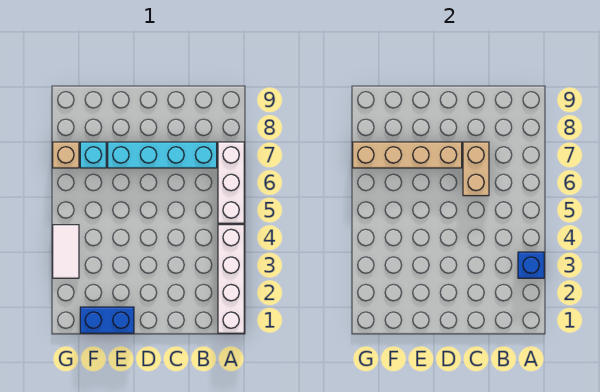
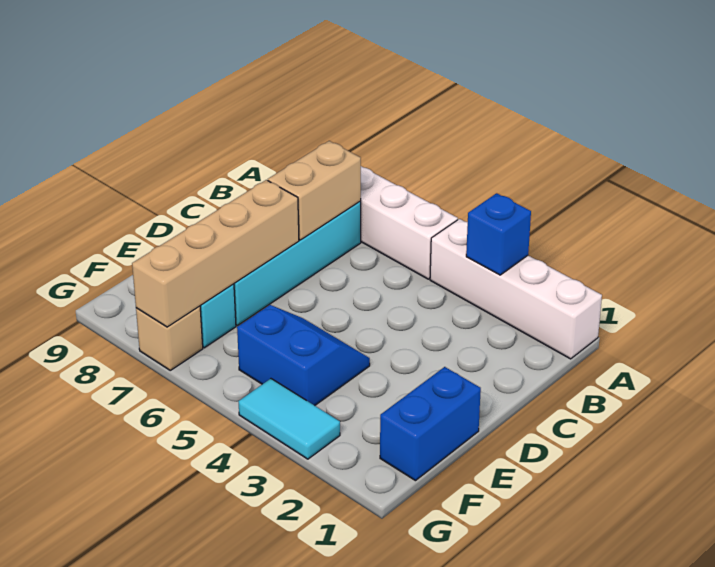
tan brick C6:C7 level 2 -> tan brick B7:C7 level 2
none -> blue slope E4:F5 level 1 top F
white tile G3:G4 level 1 -> cyan tile G3:G4 level 1

